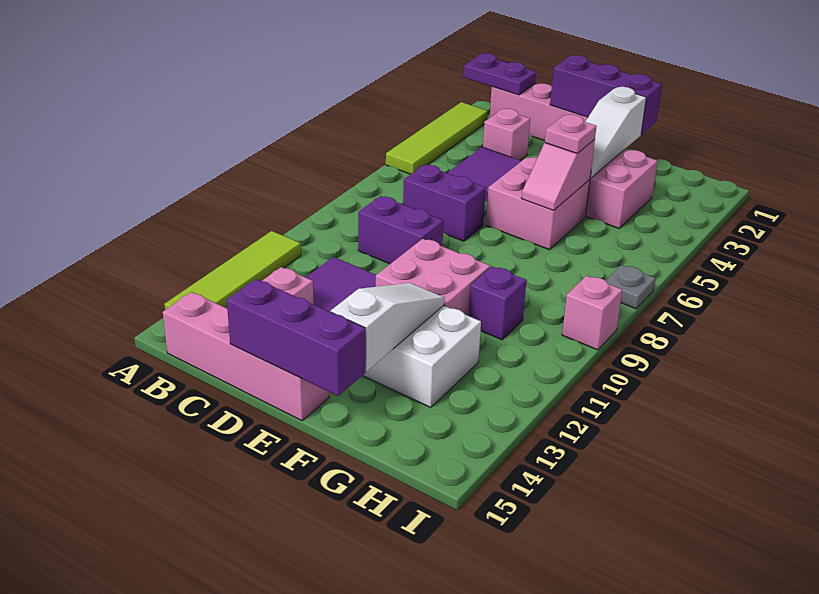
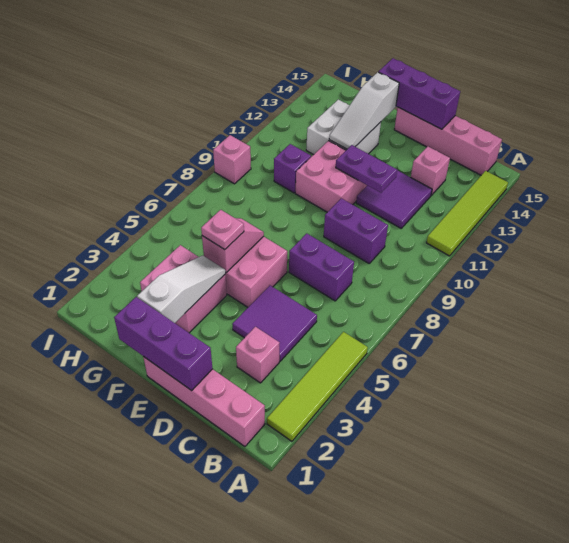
purple plate A1:B1 level 2 -> purple plate D11:E11 level 2
grey plate I7 level 1 -> none

